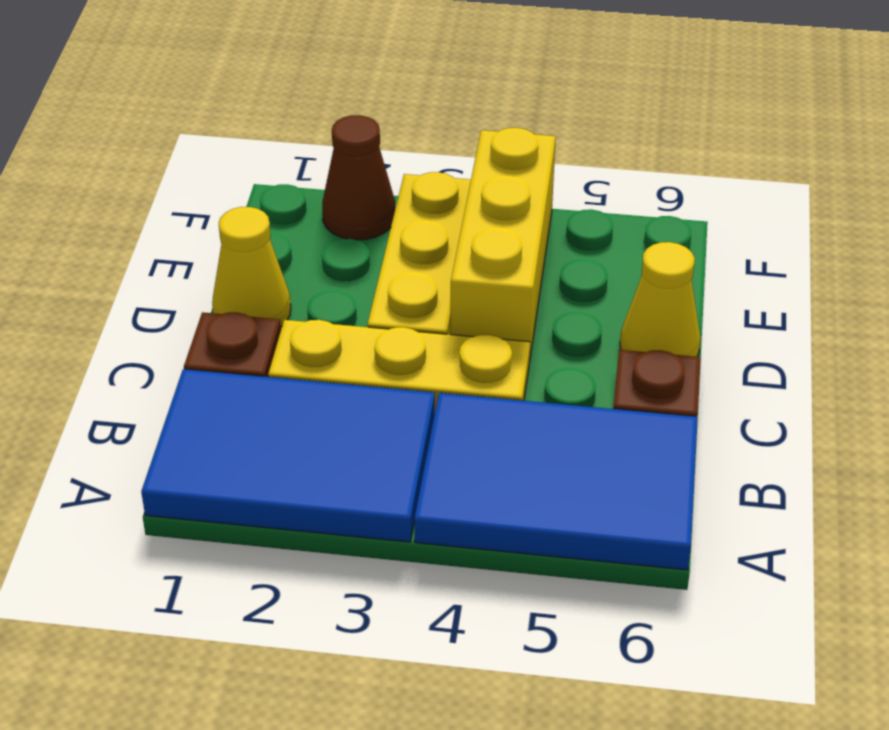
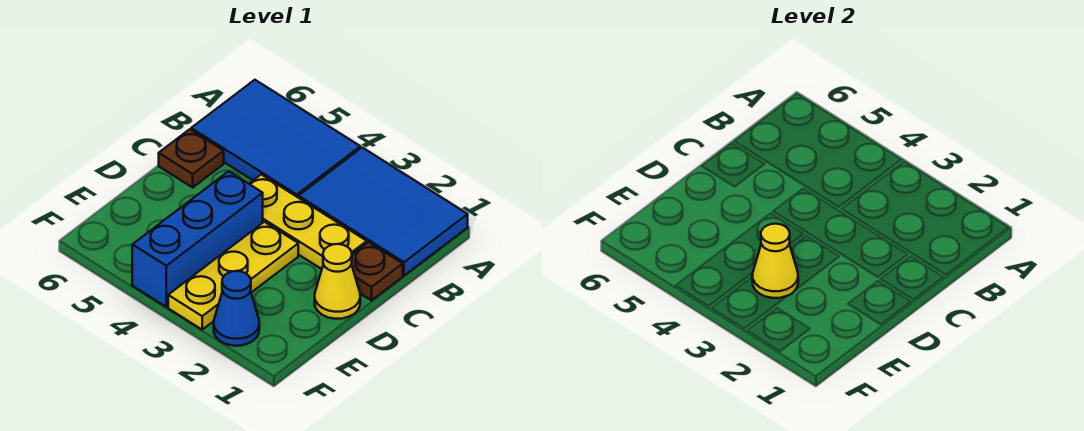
yellow brick D4:F4 level 1 -> blue brick D4:F4 level 1
yellow cone D6 level 1 -> yellow cone E3 level 2
brown cone F2 level 1 -> blue cone F2 level 1

